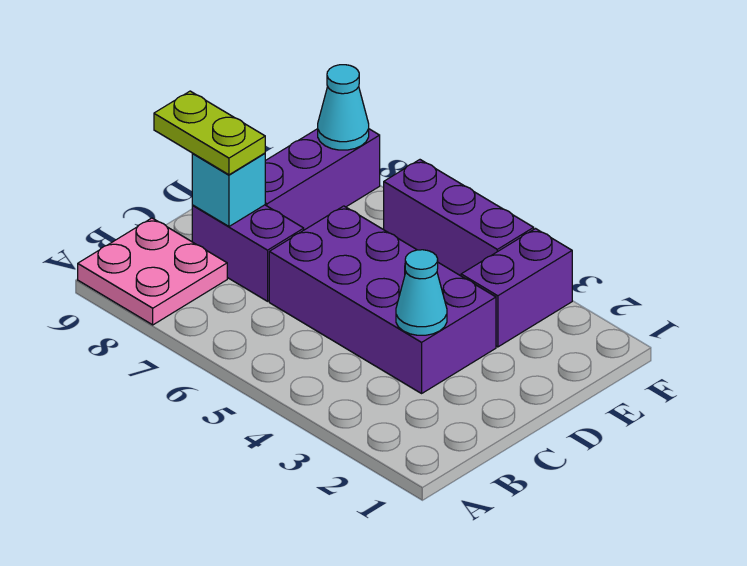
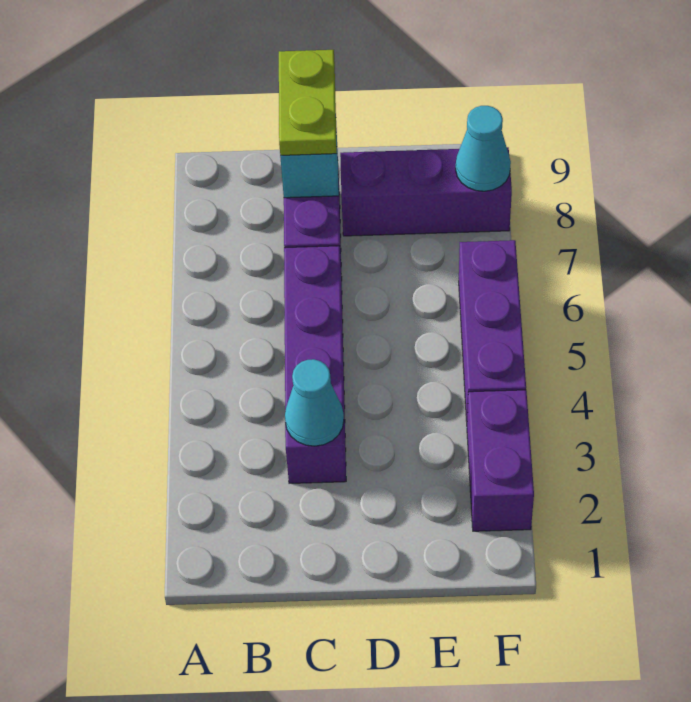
pink plate A8:B9 level 1 -> none
purple brick C3:D6 level 1 -> purple brick C3:C6 level 1
purple brick E3:F3 level 1 -> purple brick F2:F3 level 1

